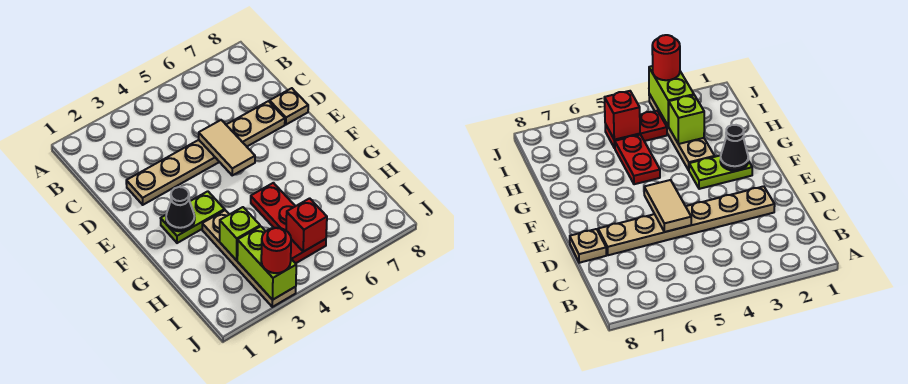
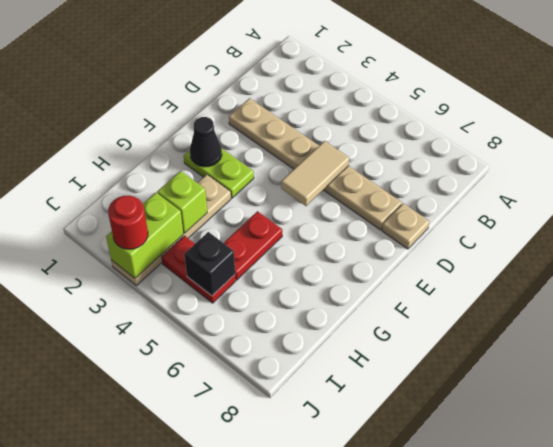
red brick I5 level 2 -> black brick I5 level 2

